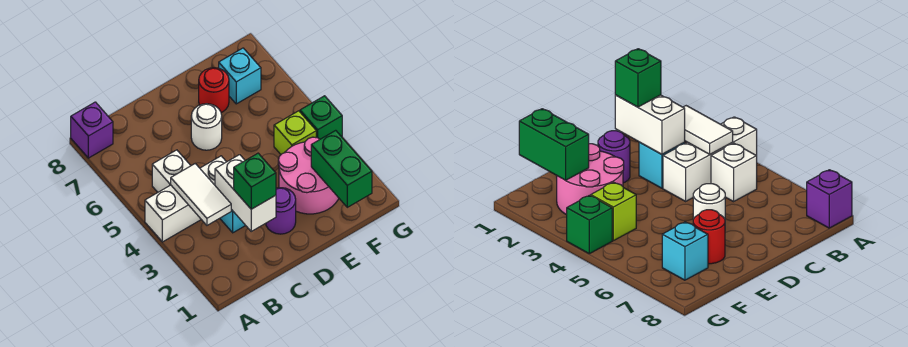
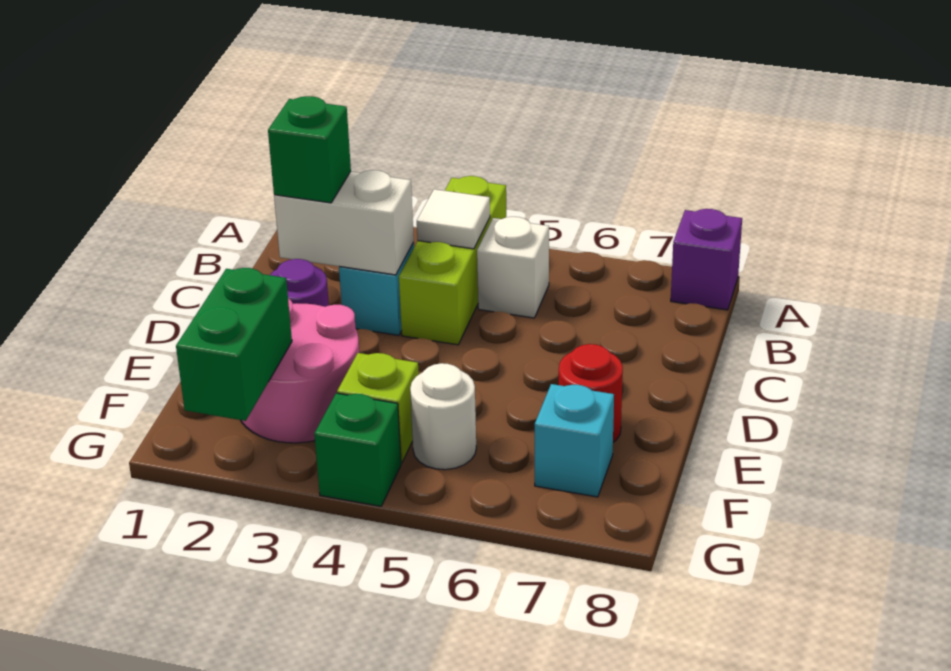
white brick A4:C4 level 1 -> lime brick A4:C4 level 1
white tile B3:B4 level 2 -> white tile B4 level 2
white round brick D6 level 1 -> white round brick F5 level 1
green brick F1:F2 level 2 -> green brick F2:G2 level 2

